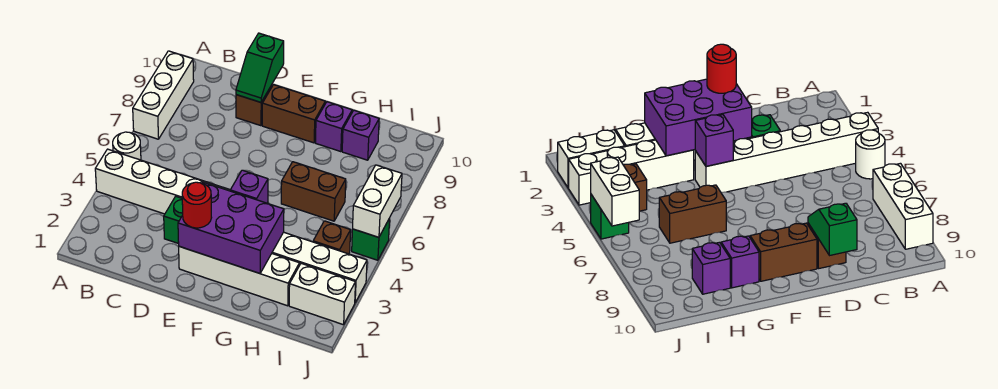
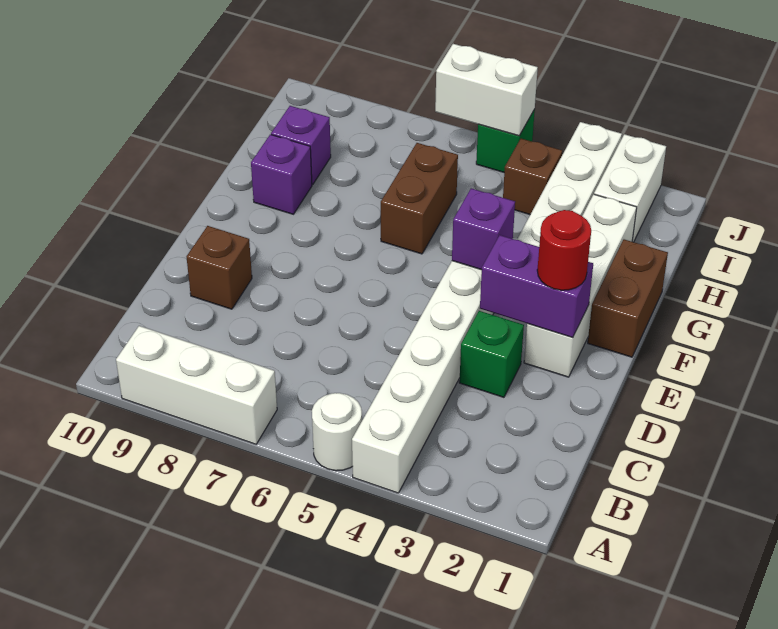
green slope D9:D10 level 2 top 10 -> none
purple brick E2:G3 level 2 -> purple brick E2:E3 level 2
brown brick E9:F9 level 1 -> brown brick F1:G1 level 1

